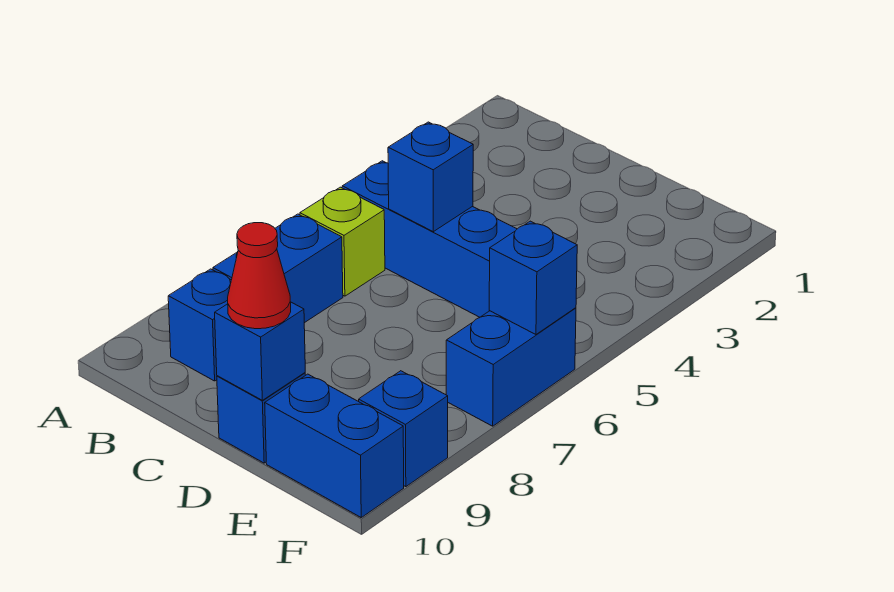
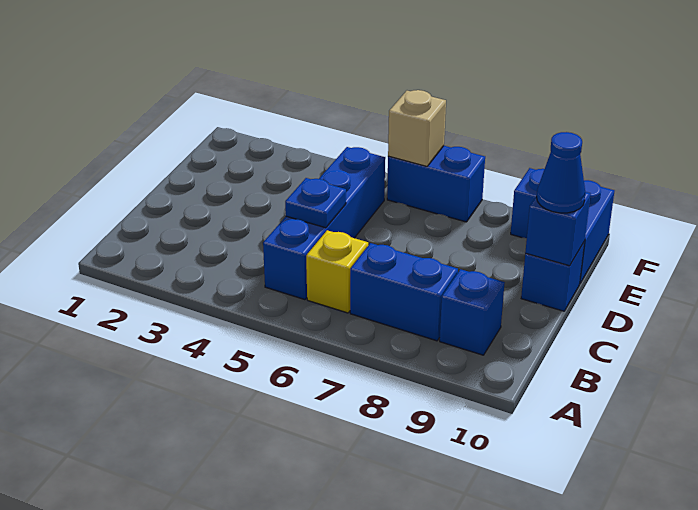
lime brick B6 level 1 -> yellow brick B6 level 1
blue brick C5 level 2 -> blue plate C5 level 2
red cone D10 level 3 -> blue cone D10 level 3
blue brick F6 level 2 -> tan brick F6 level 2

